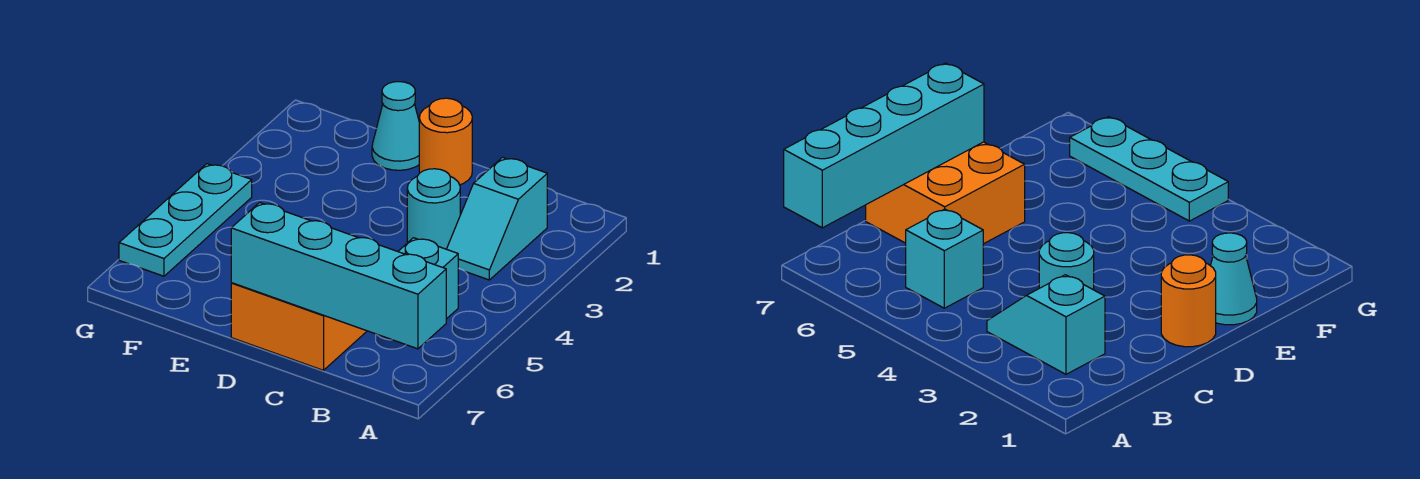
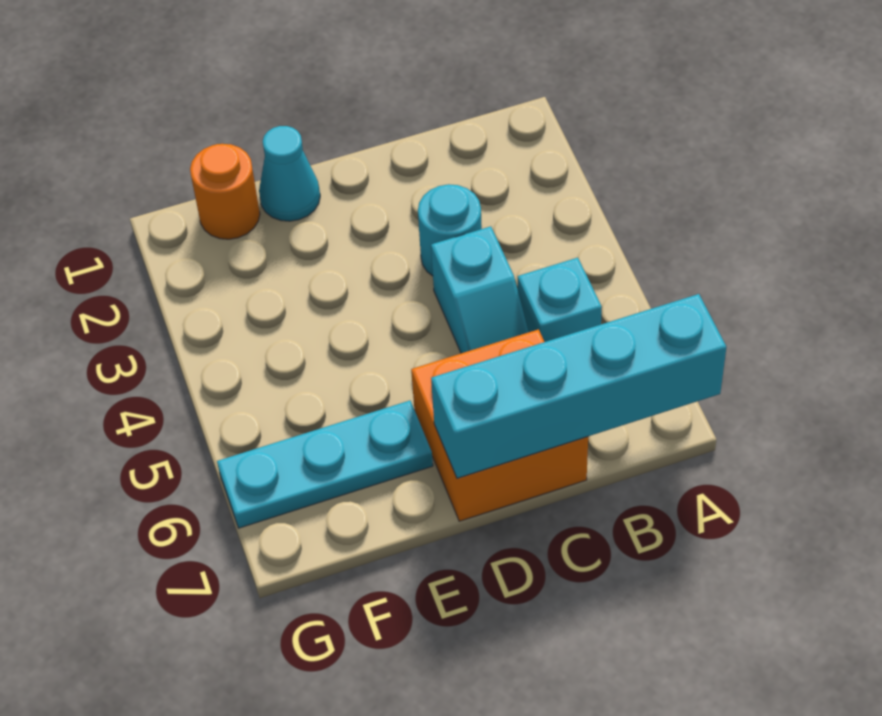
cyan slope B2:B3 level 1 top 2 -> cyan slope C4:C5 level 1 top 4
orange round brick D1 level 1 -> orange round brick F1 level 1
cyan plate G4:G6 level 1 -> cyan plate E6:G6 level 1

